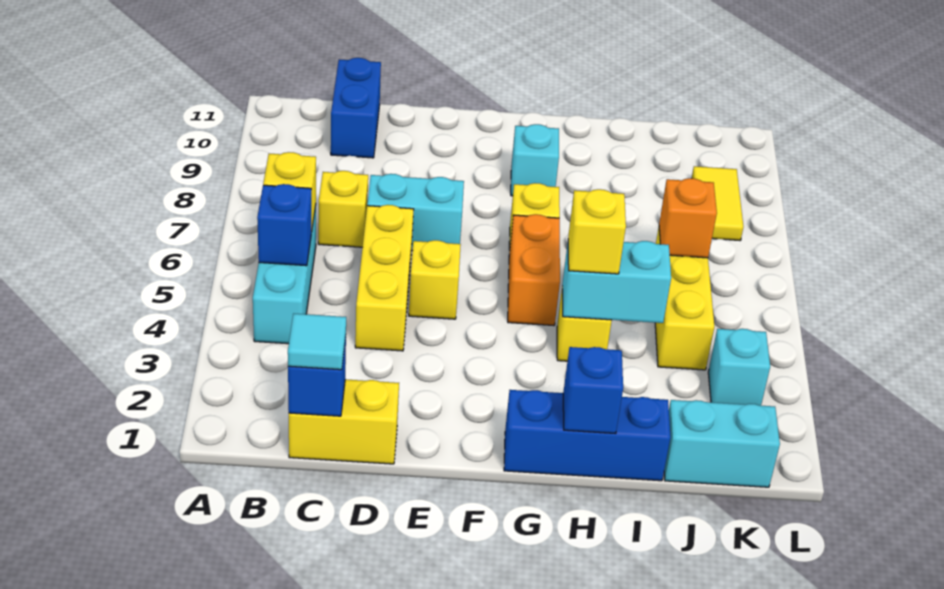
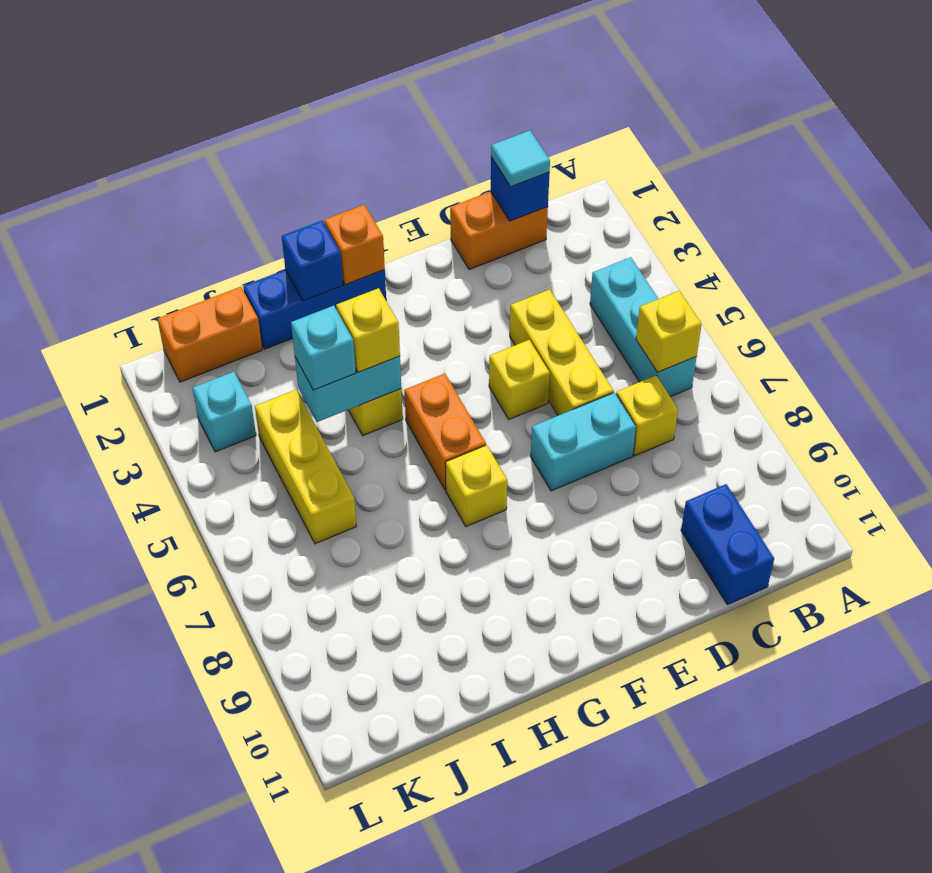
blue brick B5 level 2 -> none
yellow brick C1:D1 level 1 -> orange brick C1:D1 level 1
cyan brick G9 level 1 -> cyan brick I4 level 3
cyan brick J1:K1 level 1 -> orange brick J1:K1 level 1
orange brick J6 level 2 -> orange brick G1 level 2
yellow tile K8:K9 level 1 -> none

